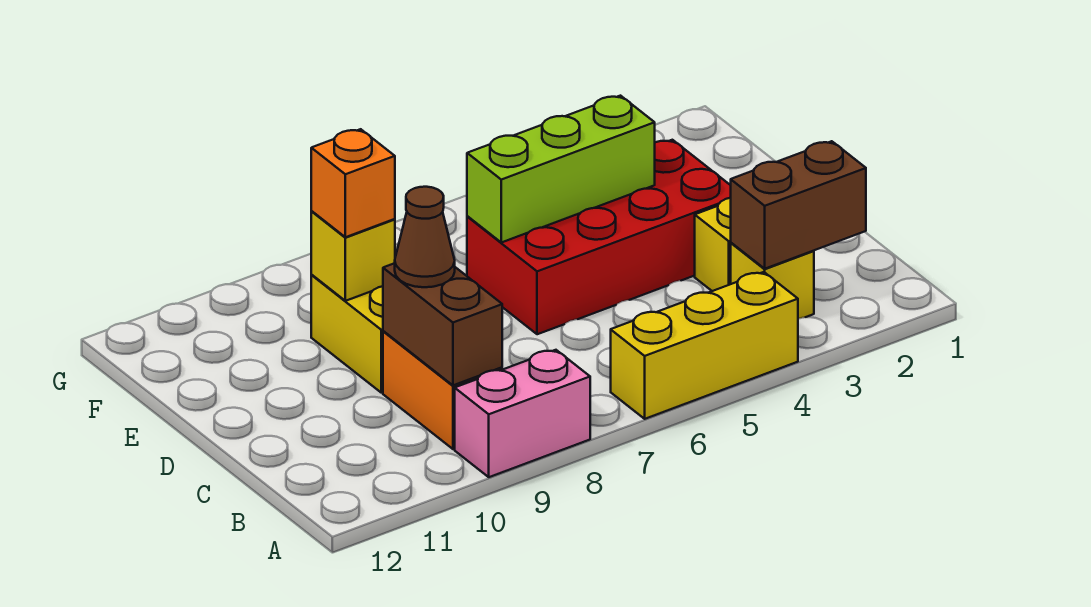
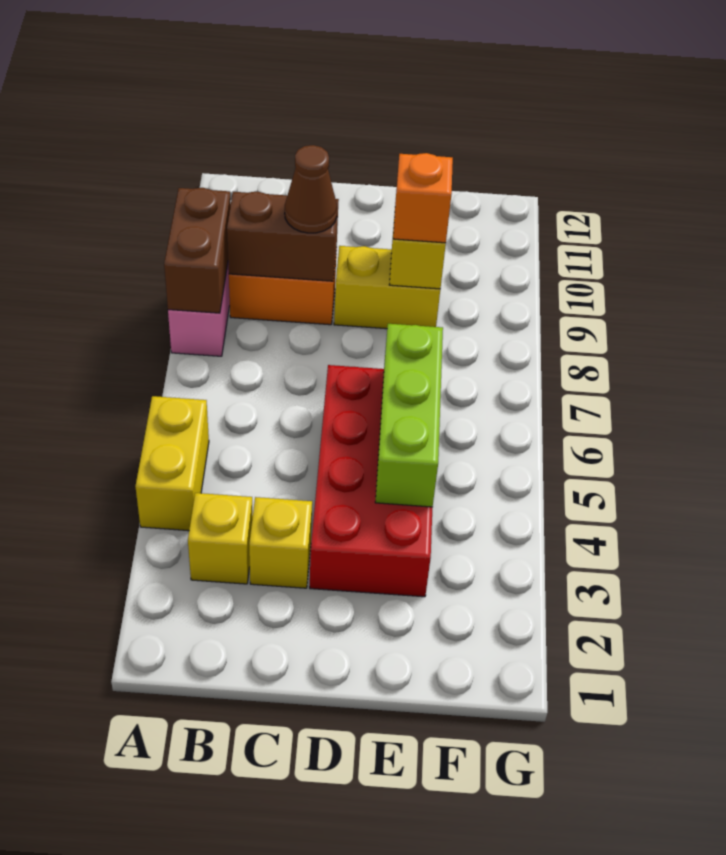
yellow brick A4:A6 level 1 -> yellow brick A4:A5 level 1
brown brick B2:B3 level 2 -> brown brick A8:A9 level 2

